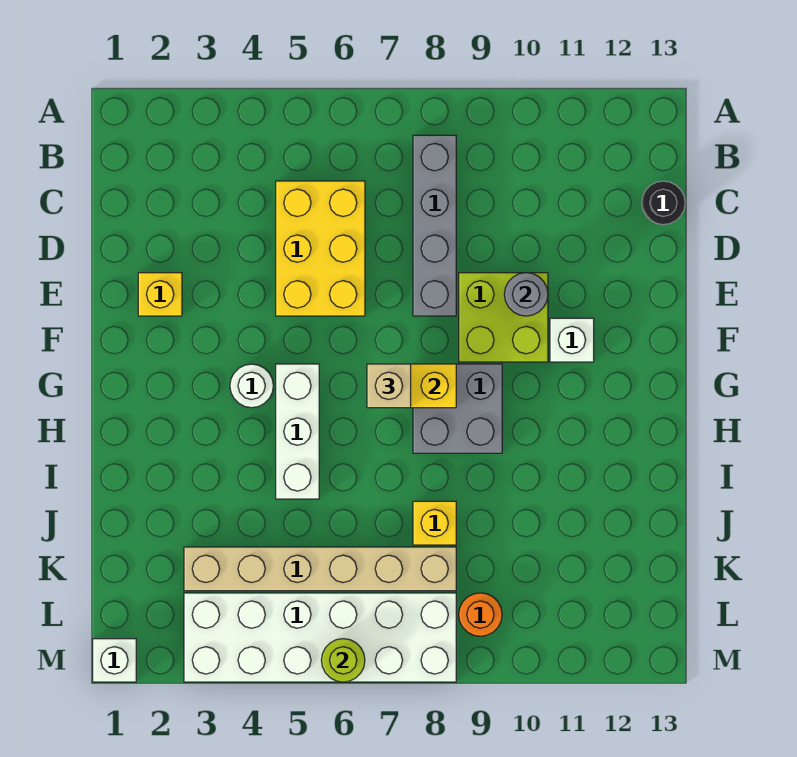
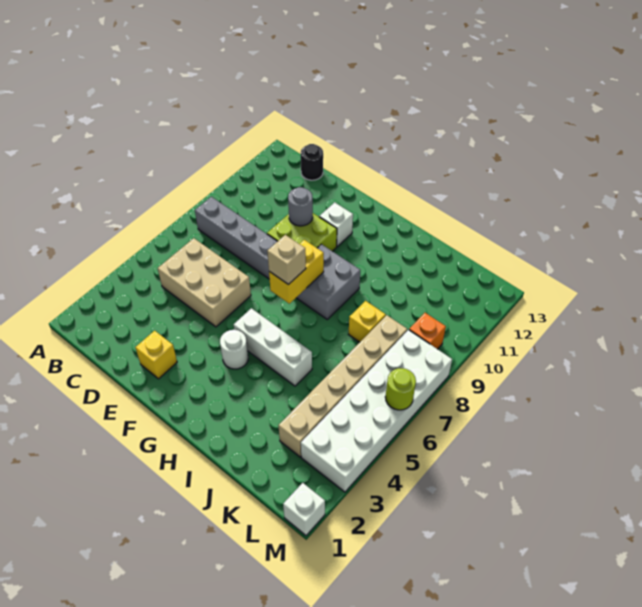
yellow brick C5:E6 level 1 -> tan brick C5:E6 level 1
orange round brick L9 level 1 -> orange brick L9 level 1

